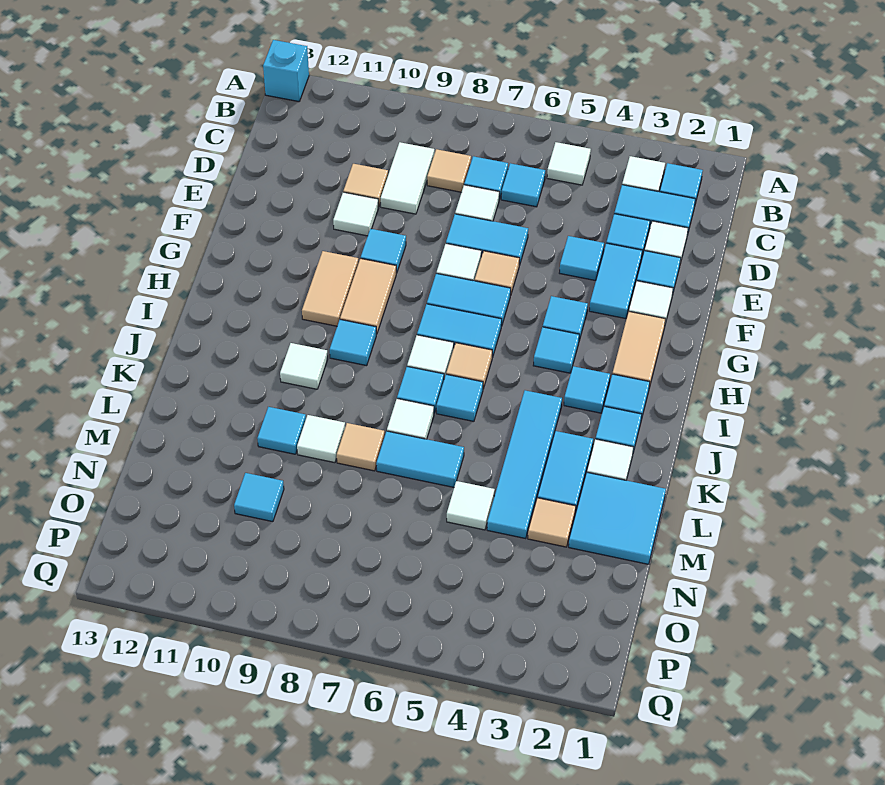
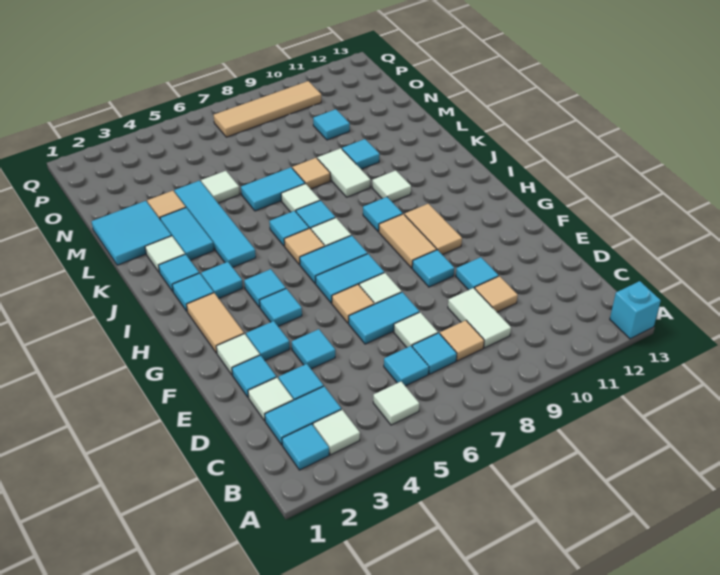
cyan tile E3:F3 level 1 -> cyan tile F3 level 1
white tile E10 level 1 -> cyan tile E10 level 1
white tile L9 level 1 -> white tile K9:L9 level 1
none -> tan tile P7:P10 level 1

